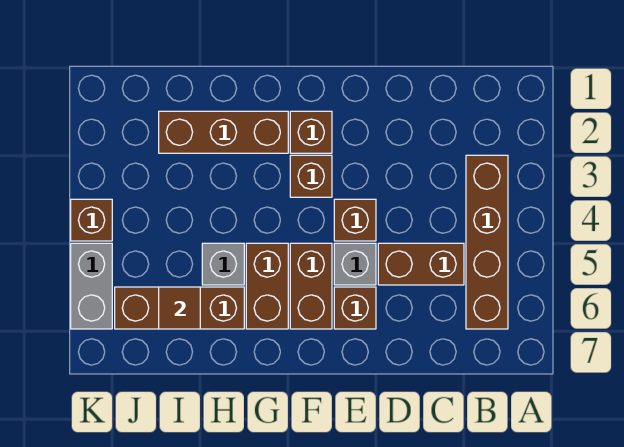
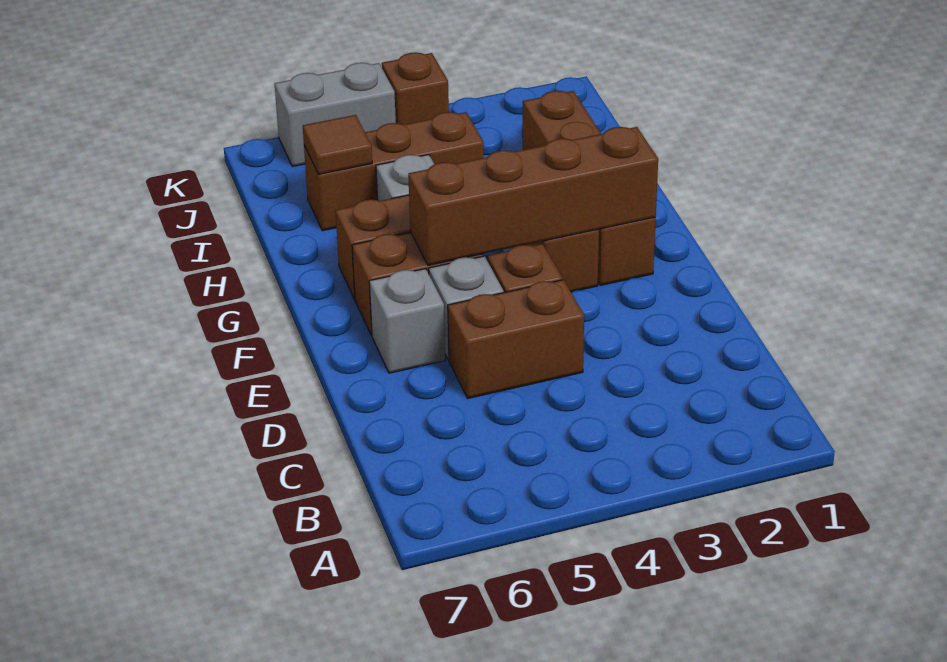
brown brick B3:B6 level 1 -> brown brick F2:F5 level 2
brown brick C5:D5 level 1 -> brown brick D4:D5 level 1
brown brick E6 level 1 -> grey brick E6 level 1
brown brick H6:J6 level 1 -> brown brick I4:I6 level 1

